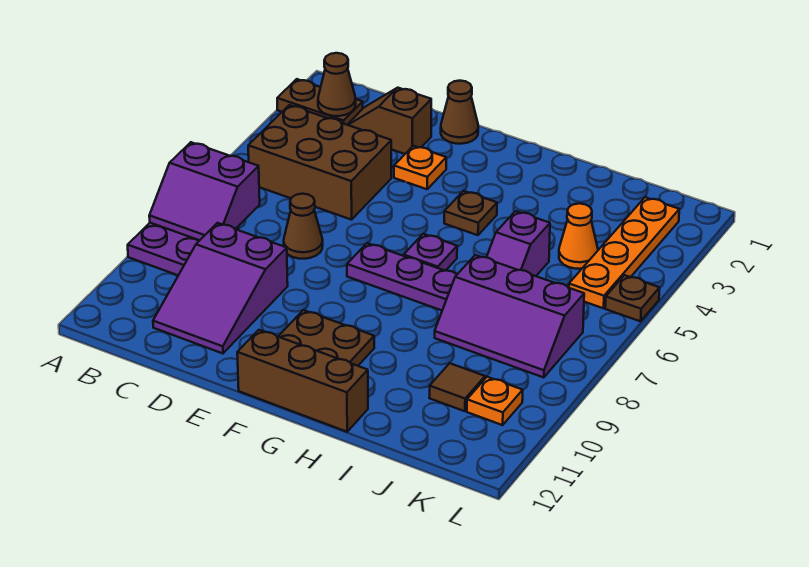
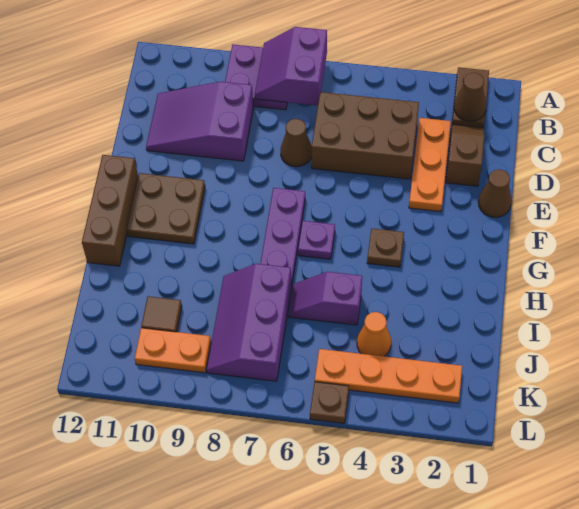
brown brick B4:D5 level 1 -> brown brick C4:D6 level 1
orange plate E3 level 1 -> orange plate C3:E3 level 1
orange plate K10 level 1 -> orange plate K9:K10 level 1

